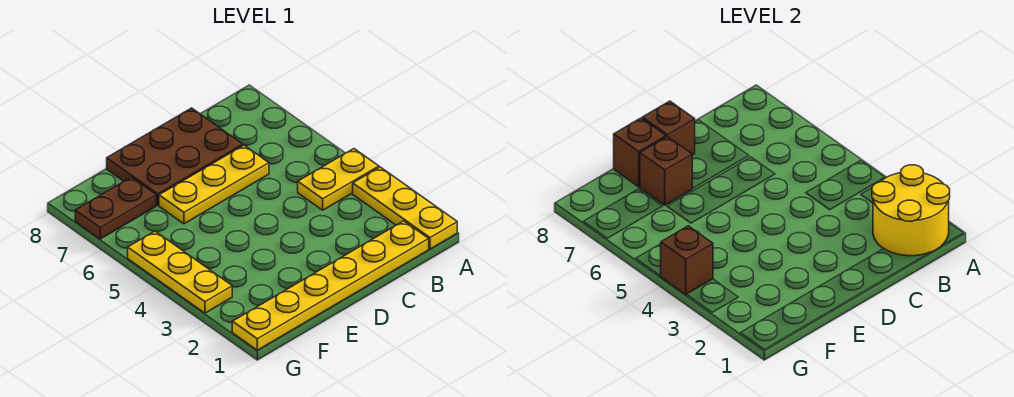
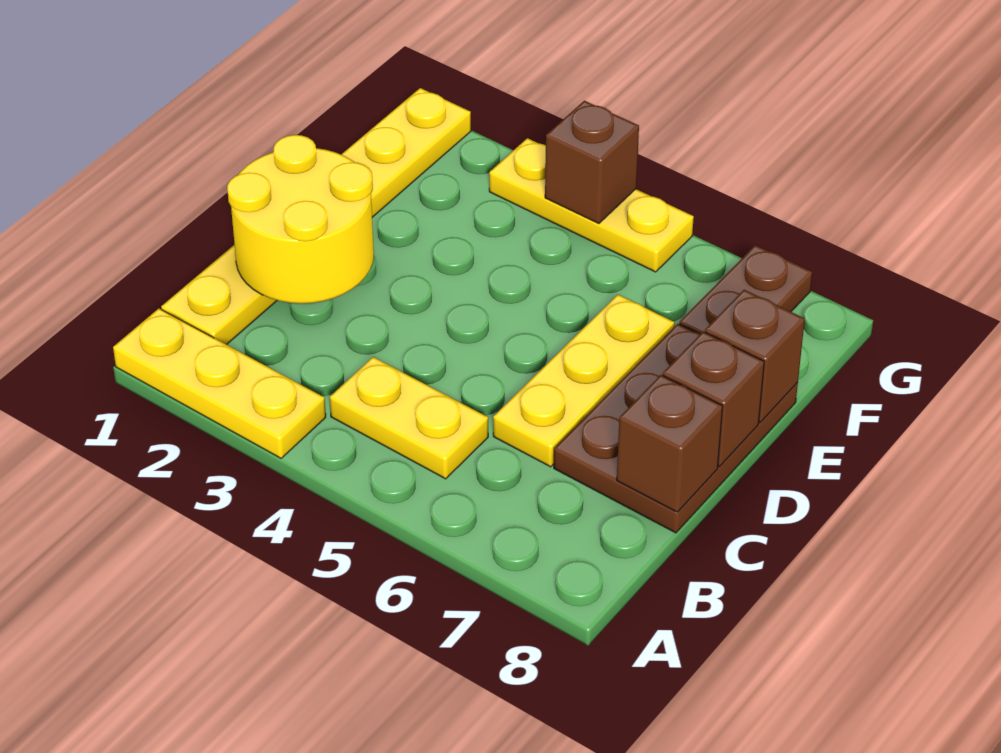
yellow round brick A1:B2 level 2 -> yellow round brick C1:D2 level 2
yellow plate A4:B4 level 1 -> yellow plate B4:B5 level 1
brown brick E7 level 2 -> brown brick C8 level 2

